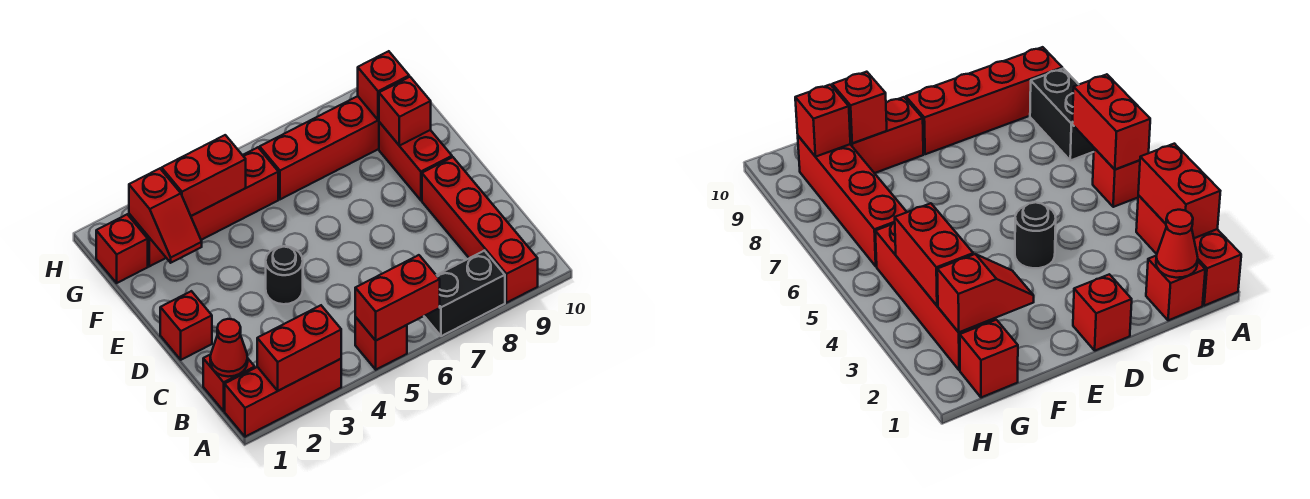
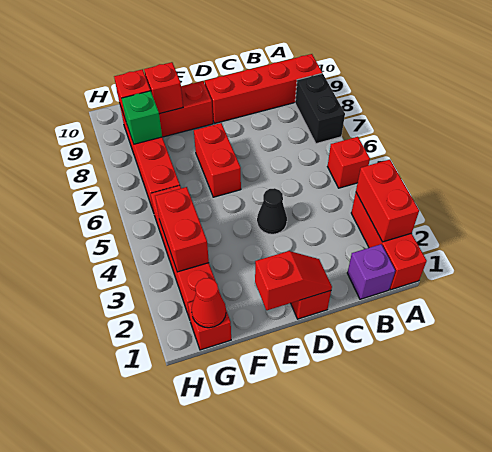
red brick A5:A6 level 2 -> red brick E6:E7 level 1
red brick B1 level 1 -> purple brick B1 level 1
red cone B1 level 2 -> red cone G1 level 2
black round brick D4 level 1 -> black cone D4 level 1
red slope F2:G2 level 2 top G -> red slope D1:E1 level 2 top E
none -> green brick G8 level 2

